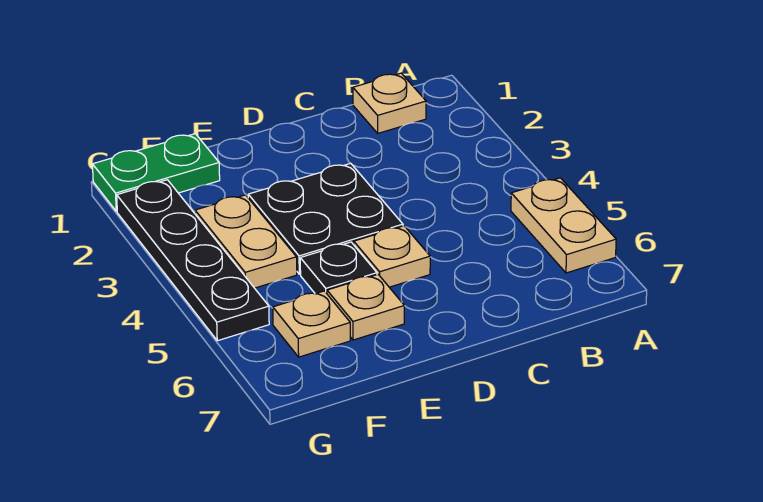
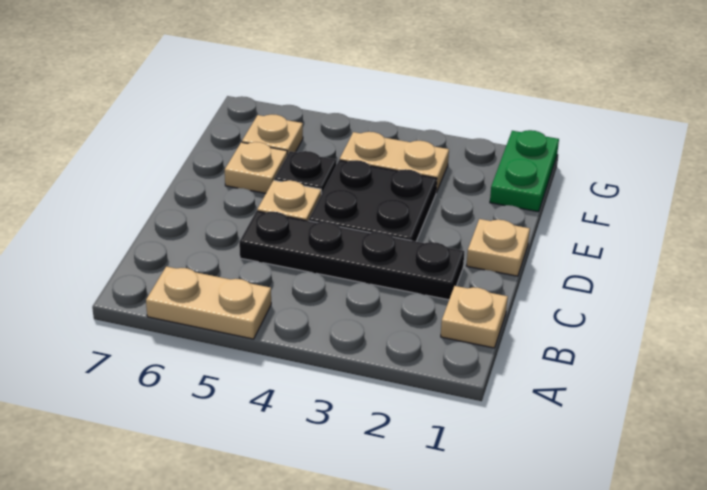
none -> tan plate D1 level 1
black plate G2:G5 level 1 -> black plate C2:C5 level 1

